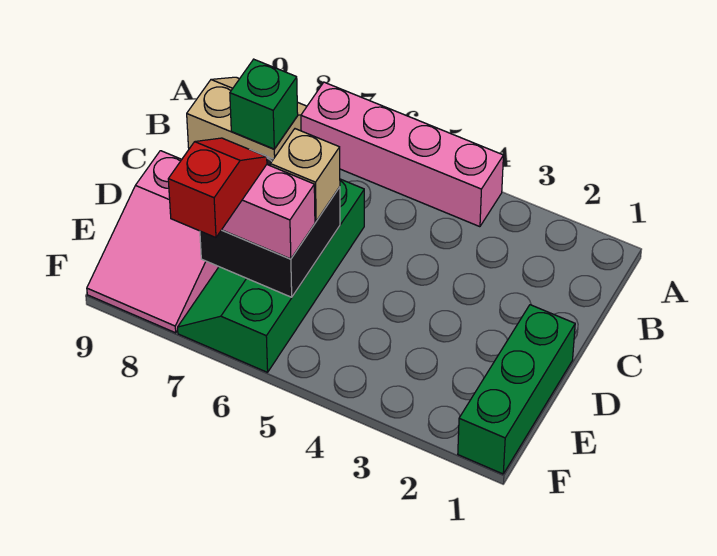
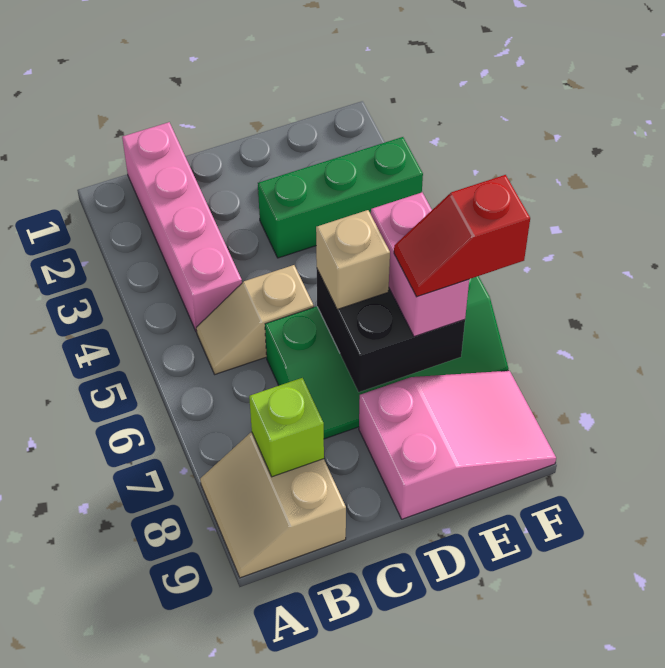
pink brick A4:A7 level 1 -> pink brick B1:B4 level 1
none -> tan slope B5:C5 level 1 top C
green brick B8 level 2 -> lime brick B8 level 2
green brick D1:F1 level 1 -> green brick D3:F3 level 1

